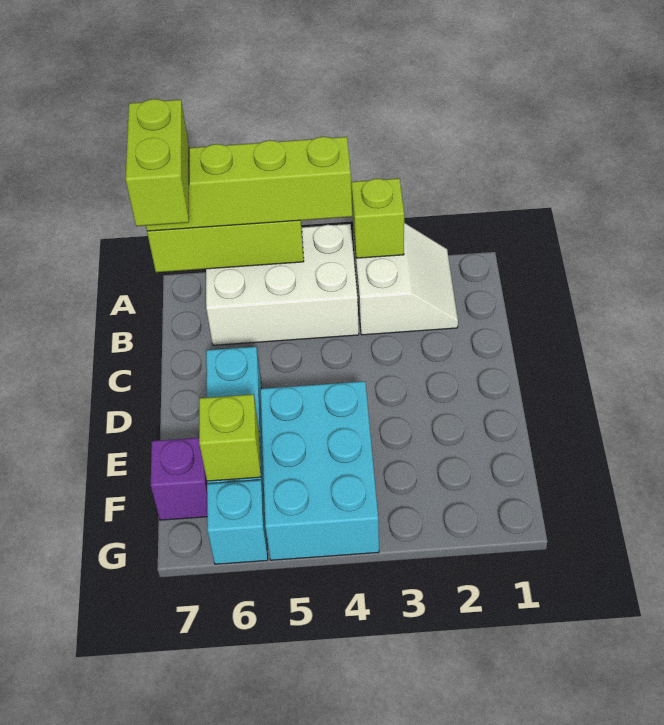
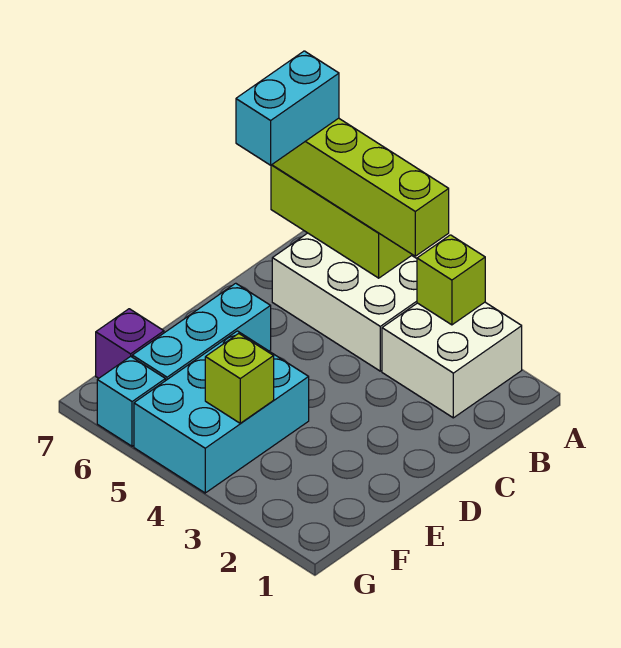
white slope A2:B3 level 1 top 3 -> white brick A2:B3 level 1
lime brick A7:B7 level 4 -> cyan brick A7:B7 level 4
lime brick F6 level 2 -> lime brick F4 level 2

